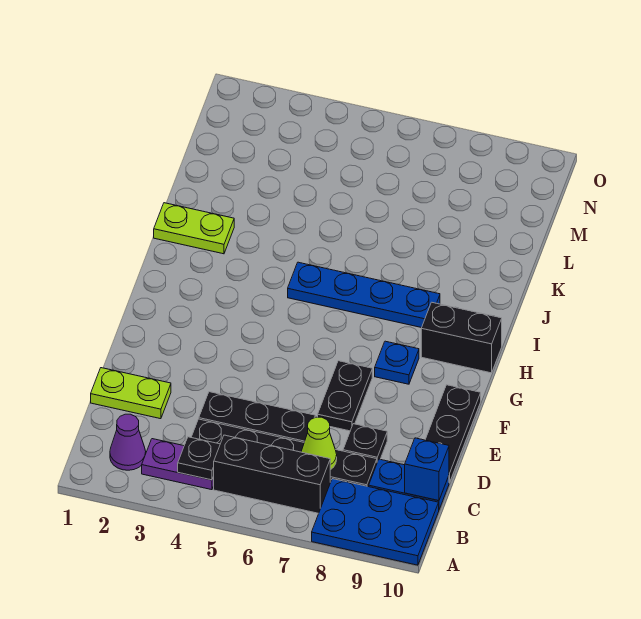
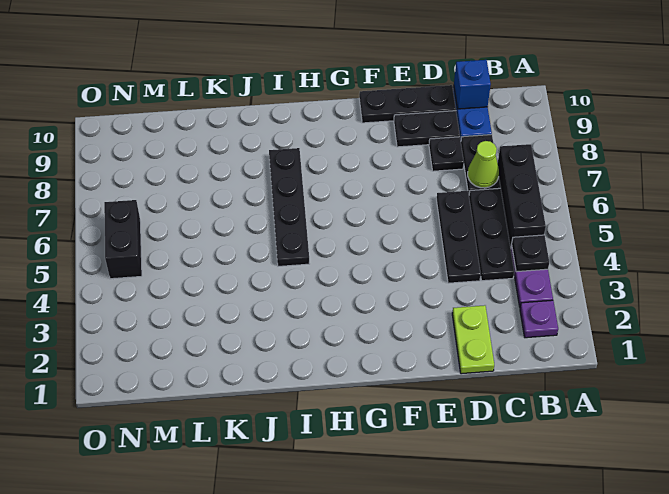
blue plate A8:B10 level 1 -> none
purple cone B2 level 1 -> purple plate B2 level 1
black plate E7:F7 level 1 -> black plate D9:E9 level 1
blue plate G8 level 1 -> none
black brick H9:H10 level 1 -> black brick N5:N6 level 1
blue plate I5:I8 level 1 -> black plate I5:I8 level 1
lime plate J1:J2 level 1 -> none

